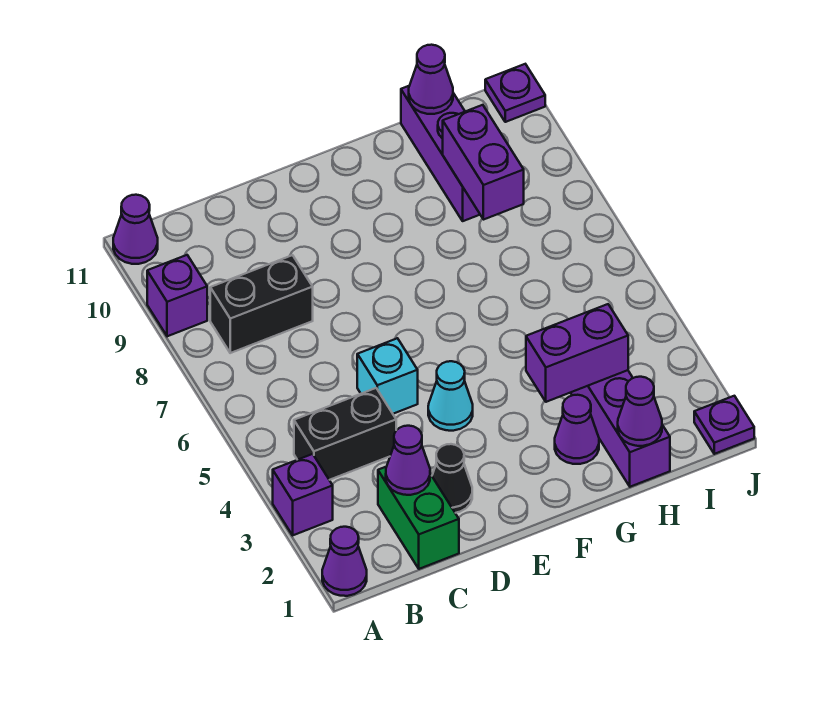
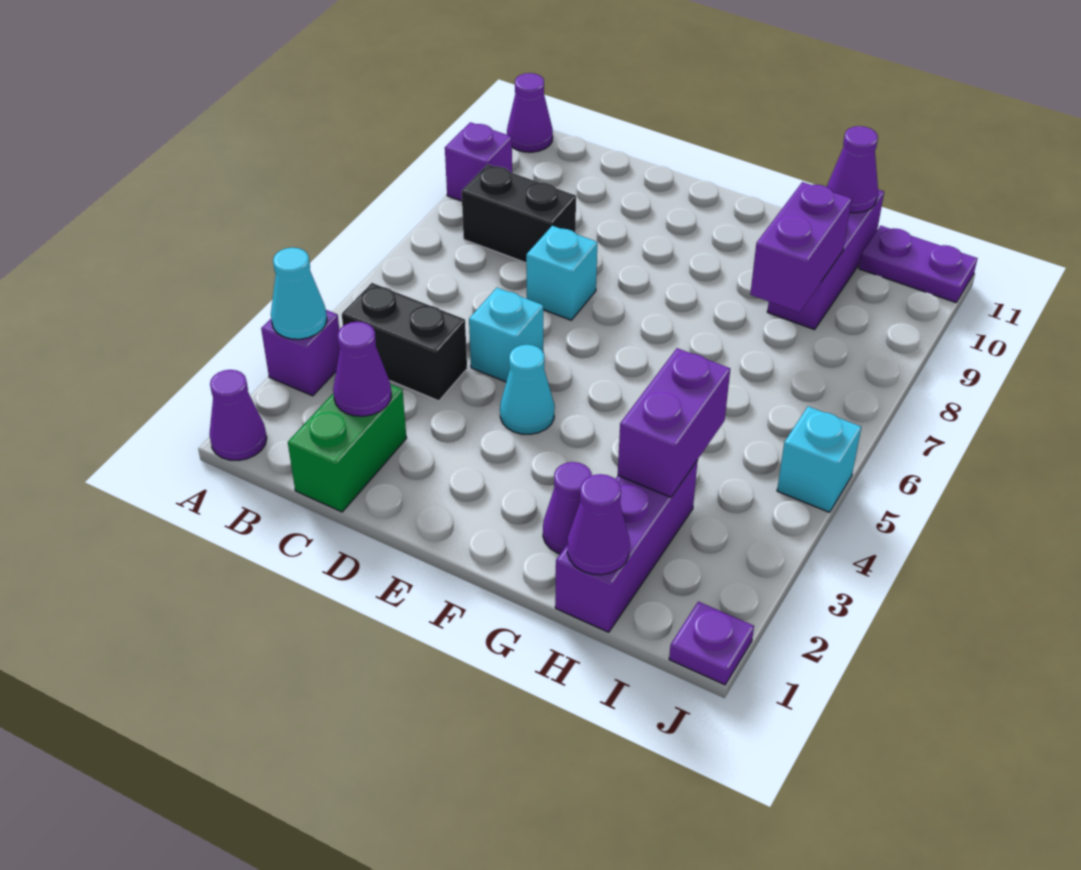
none -> cyan cone A3 level 2
black cone D2 level 1 -> none
none -> cyan brick D7 level 1
purple brick G3:H3 level 2 -> purple brick H3:H4 level 2
none -> cyan brick J5 level 1
purple plate J11 level 1 -> purple plate I11:J11 level 1

